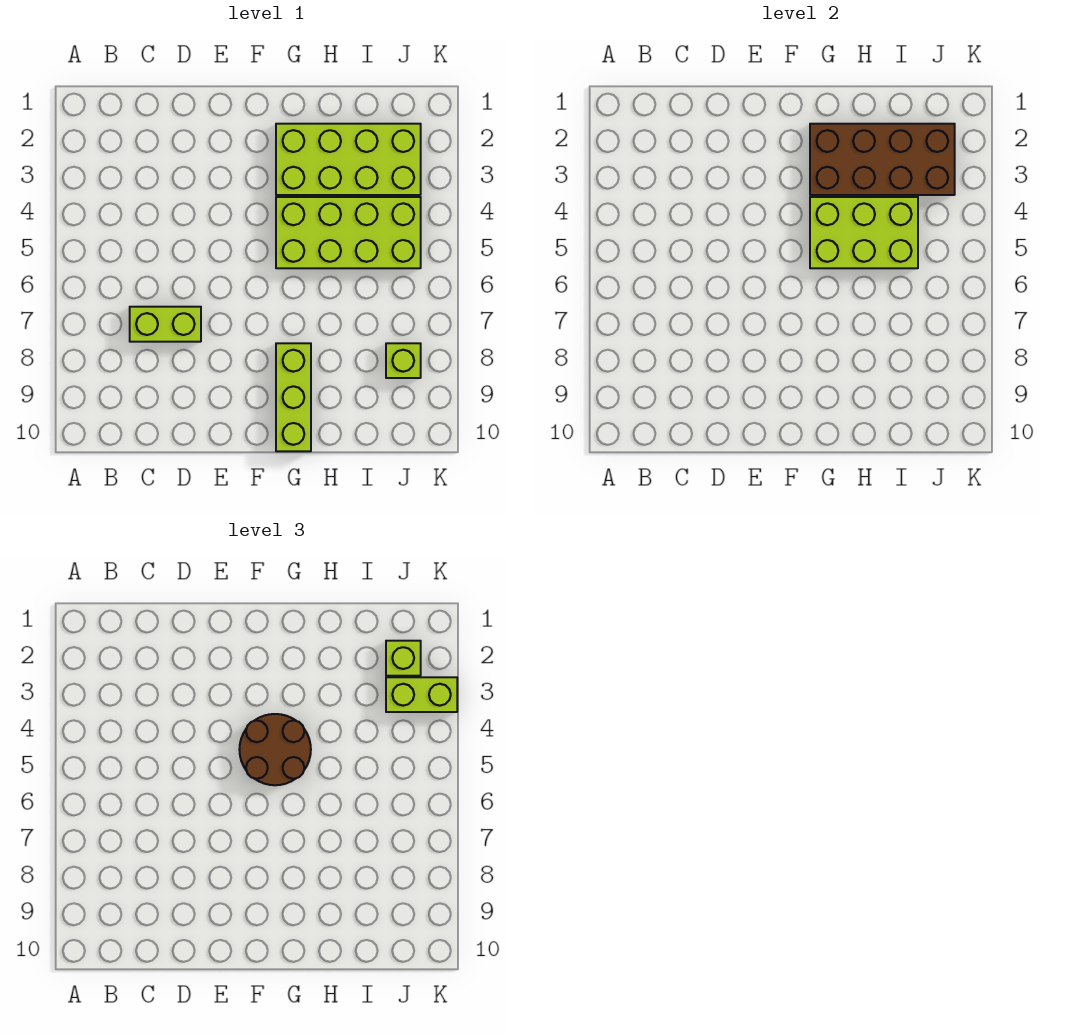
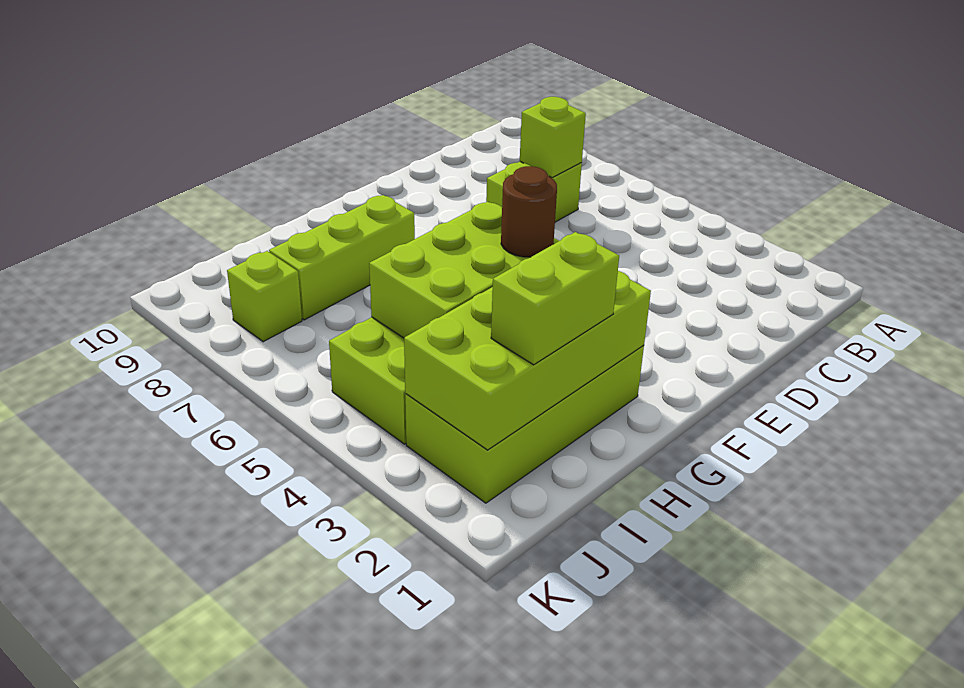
brown round brick F4:G5 level 3 -> brown round brick G4 level 3
brown brick G2:J3 level 2 -> lime brick G2:J3 level 2
lime brick G8:G10 level 1 -> lime brick G8:I8 level 1
lime brick J2 level 3 -> lime brick C7 level 2
lime brick J3:K3 level 3 -> lime brick H2:I2 level 3

